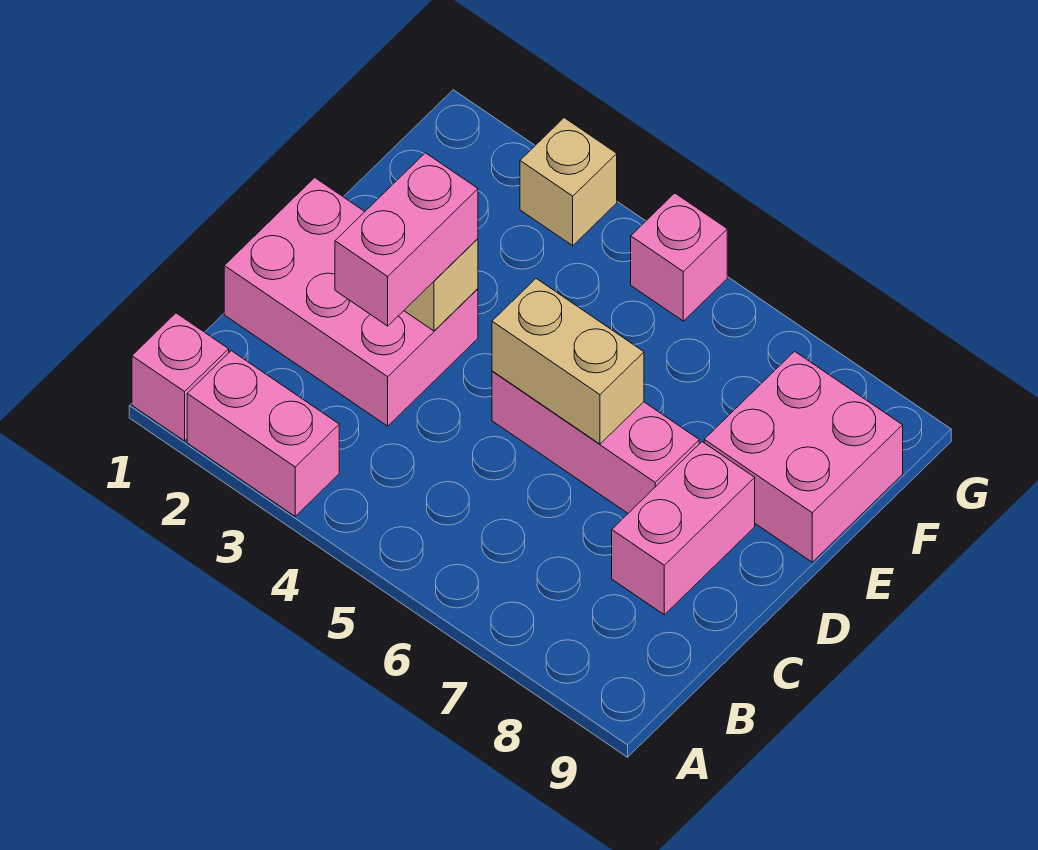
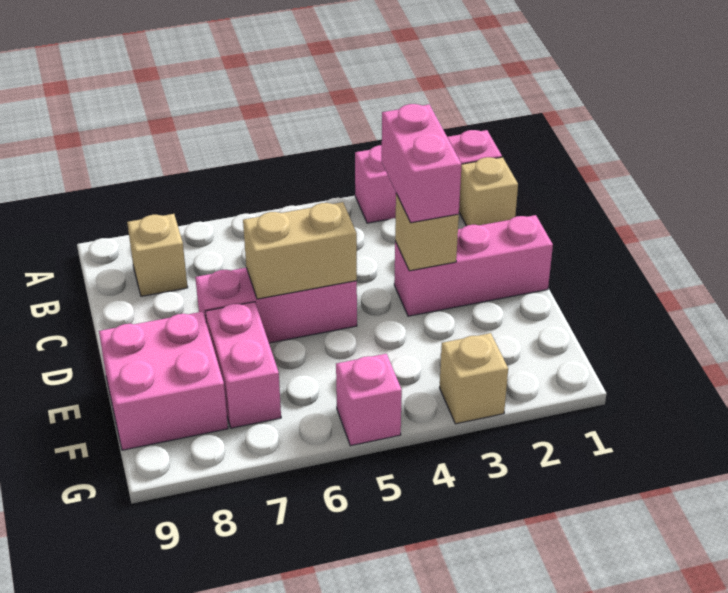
none -> tan brick B1 level 1
none -> tan brick B8 level 1
pink brick C1:D3 level 1 -> pink brick D1:D3 level 1
pink brick C8:D8 level 1 -> pink brick E7:F7 level 1

